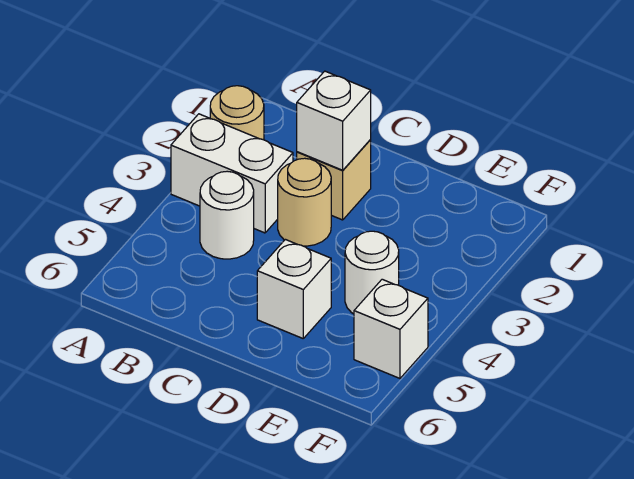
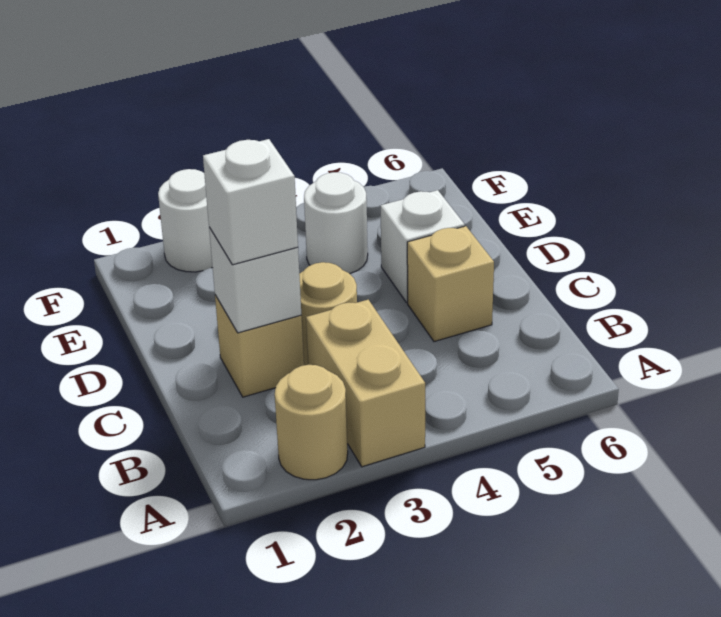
white brick A3:B3 level 1 -> tan brick A3:B3 level 1
white round brick B4 level 1 -> white round brick F2 level 1
none -> tan brick C5 level 1
white brick F5 level 1 -> white brick C2 level 3

